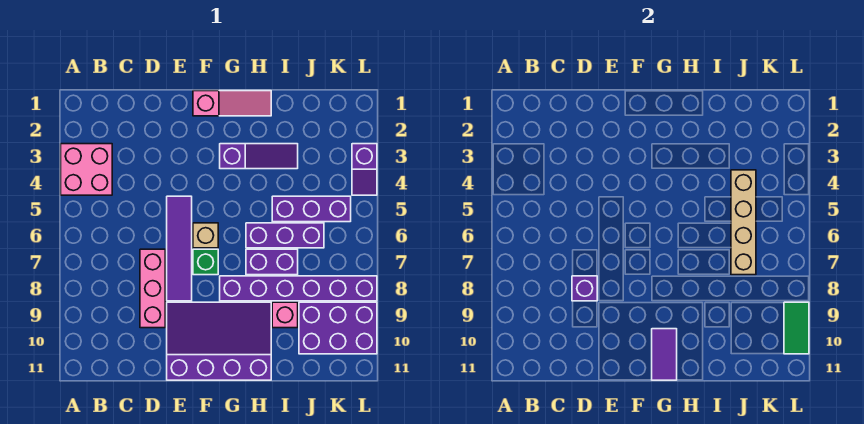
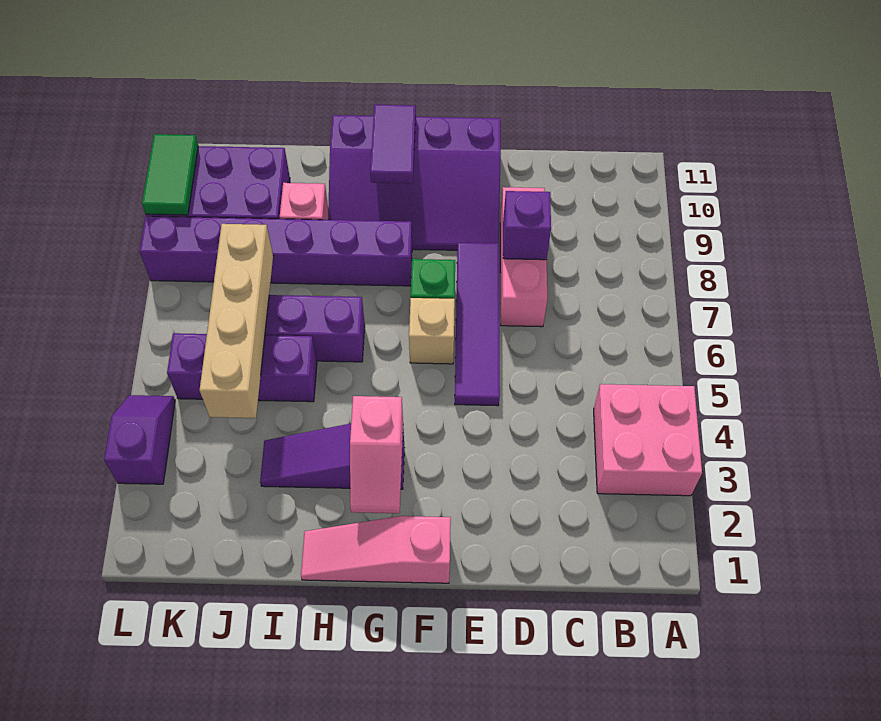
none -> pink slope G2:G3 level 2 top 3
purple brick H7:I7 level 1 -> none

